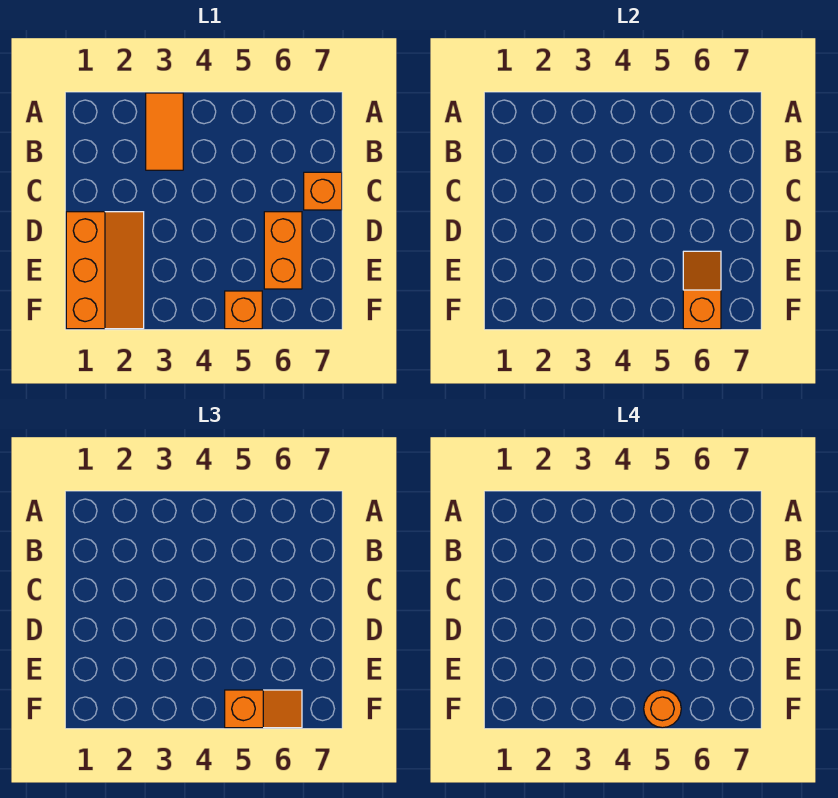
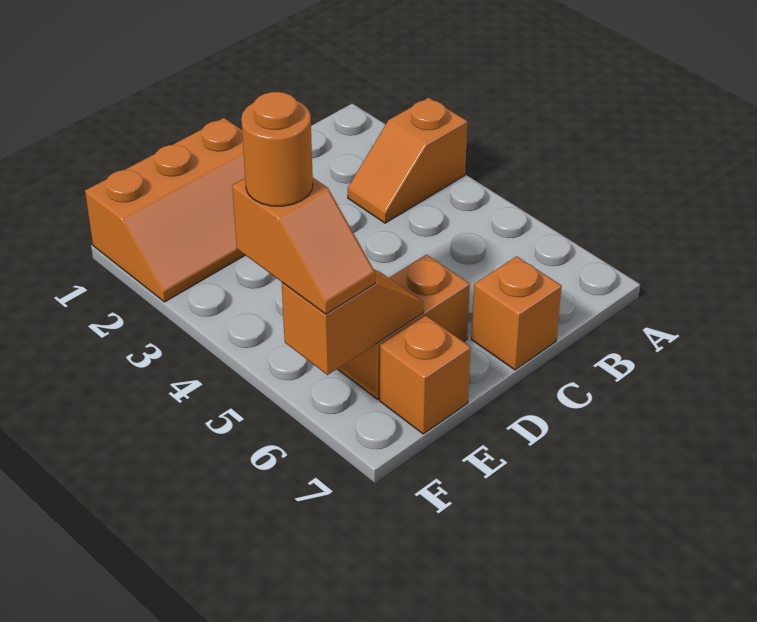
orange tile A3:B3 level 1 -> orange slope A3:B3 level 1 top A
orange brick F5 level 1 -> orange brick E7 level 1

